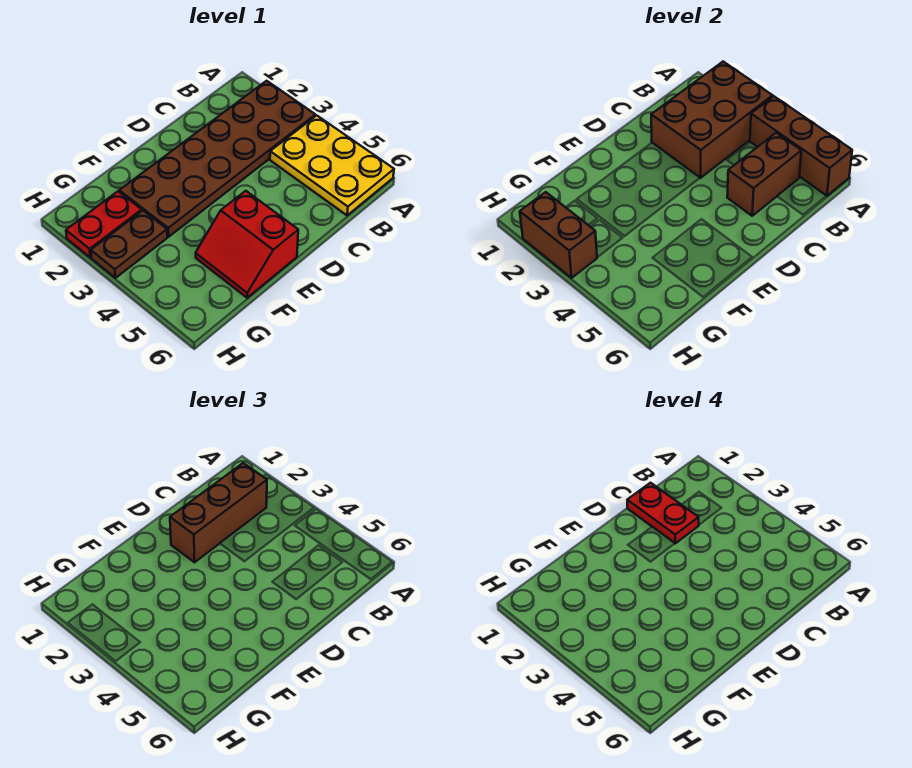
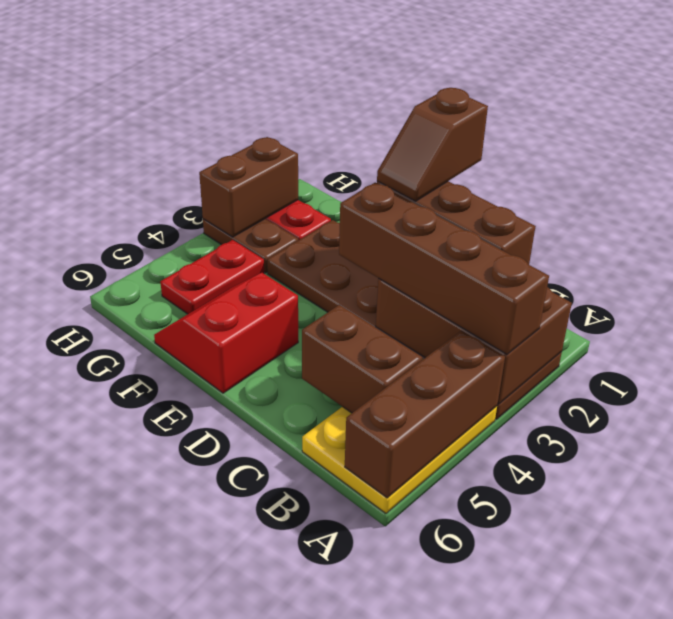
none -> brown brick A3:D3 level 3
red plate C1:C2 level 4 -> red plate G4:G5 level 1
none -> brown slope D1:D2 level 4 top 1

